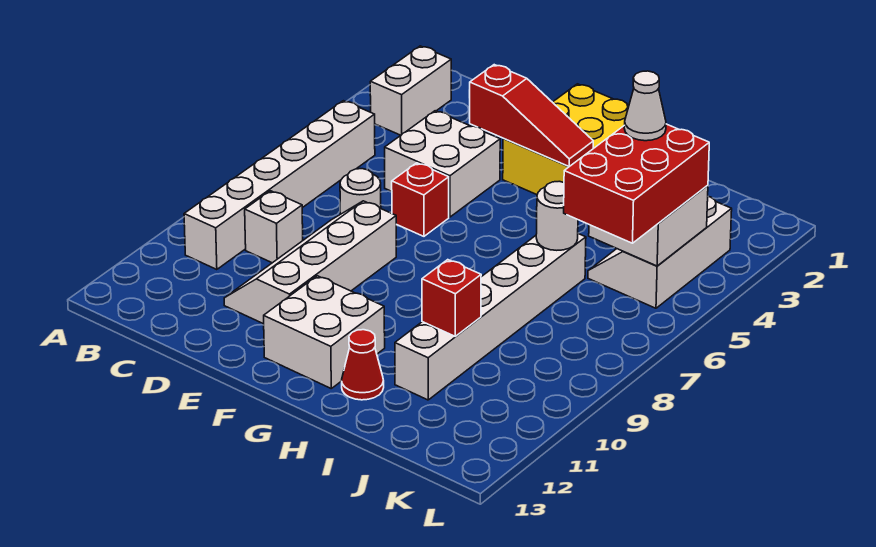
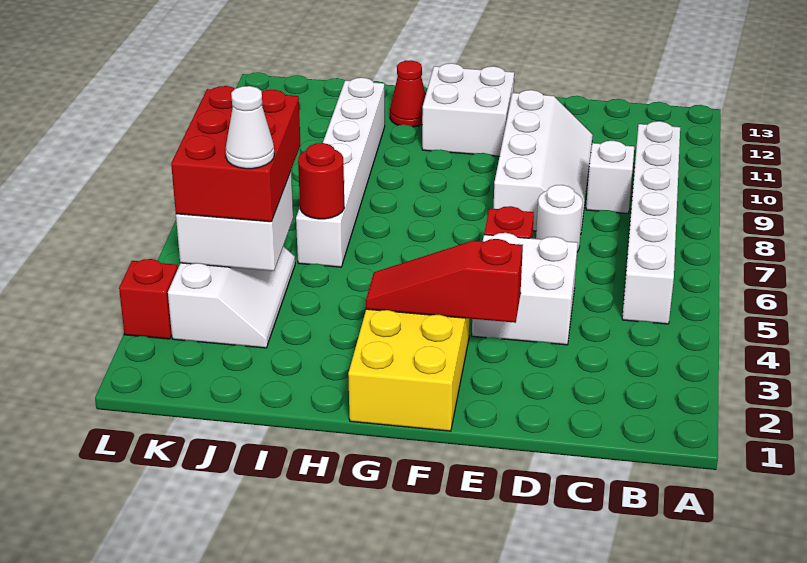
white brick B2:B3 level 1 -> none
white round brick I6 level 2 -> red round brick I6 level 2
red brick I10 level 2 -> red brick L3 level 1

